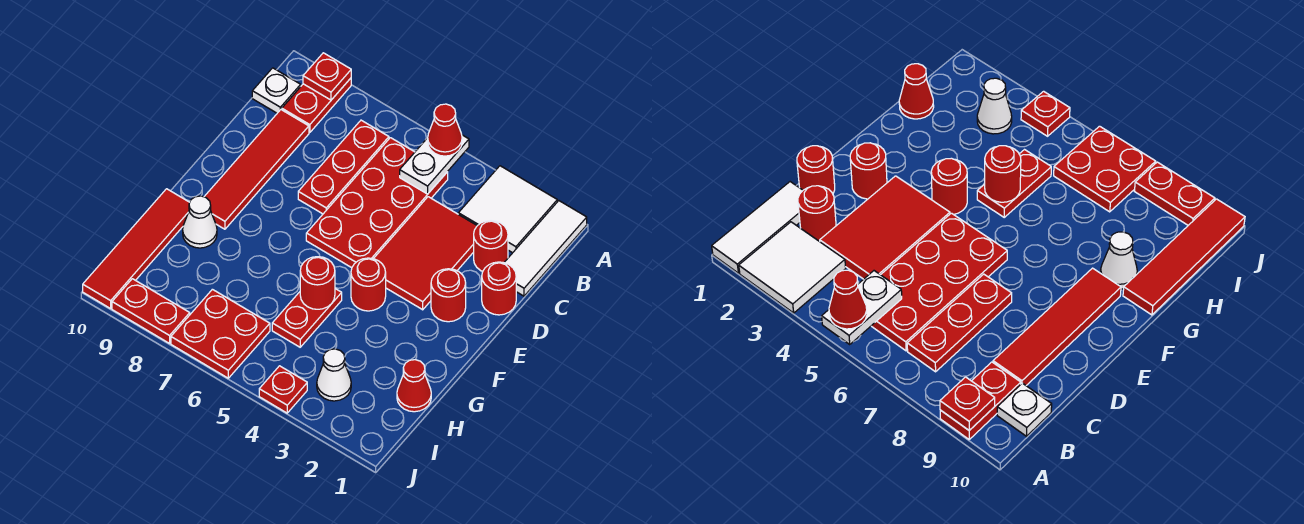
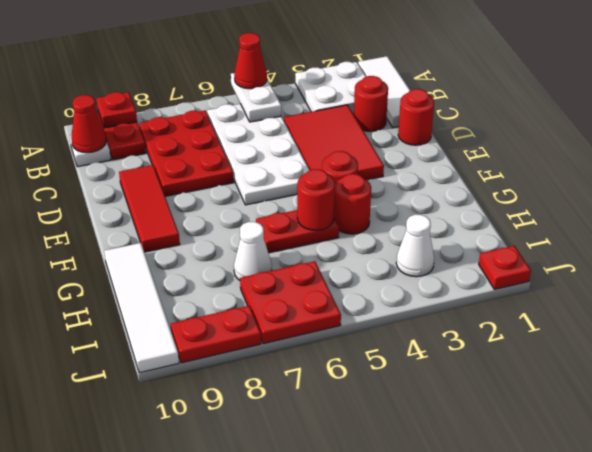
white tile A2:B3 level 1 -> white plate A2:B3 level 1
red plate B5:E6 level 1 -> white plate B5:E6 level 1
red plate B7:D7 level 1 -> red plate B7:D8 level 1
red tile C9:F9 level 1 -> red tile D9:F9 level 1
red round brick E2 level 1 -> red round brick G4 level 1
red plate G5:H5 level 1 -> red plate G5:G6 level 1
white cone G9 level 1 -> white cone H7 level 1
red tile G10:J10 level 1 -> white tile G10:J10 level 1
red cone H1 level 1 -> red cone B10 level 2
red plate J4 level 1 -> red plate J1 level 1

